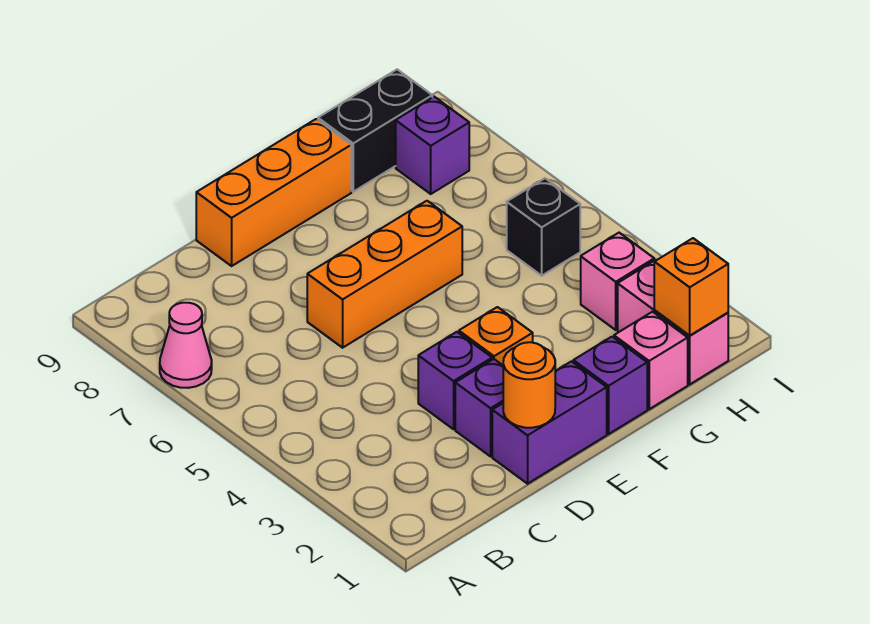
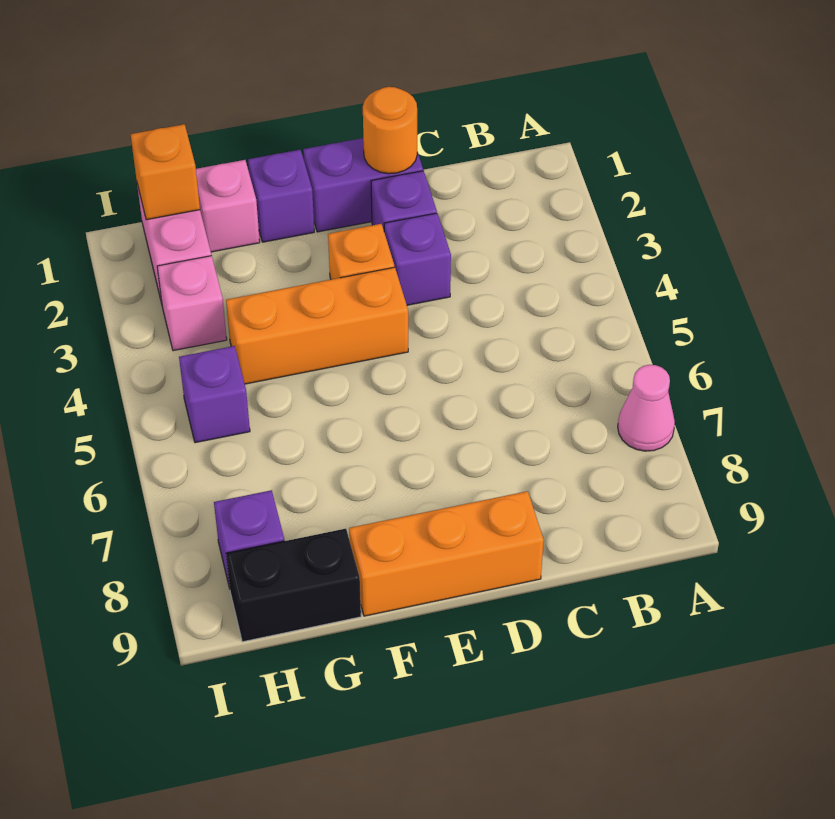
orange brick D6:F6 level 1 -> orange brick E4:G4 level 1
black brick H5 level 1 -> purple brick H5 level 1

